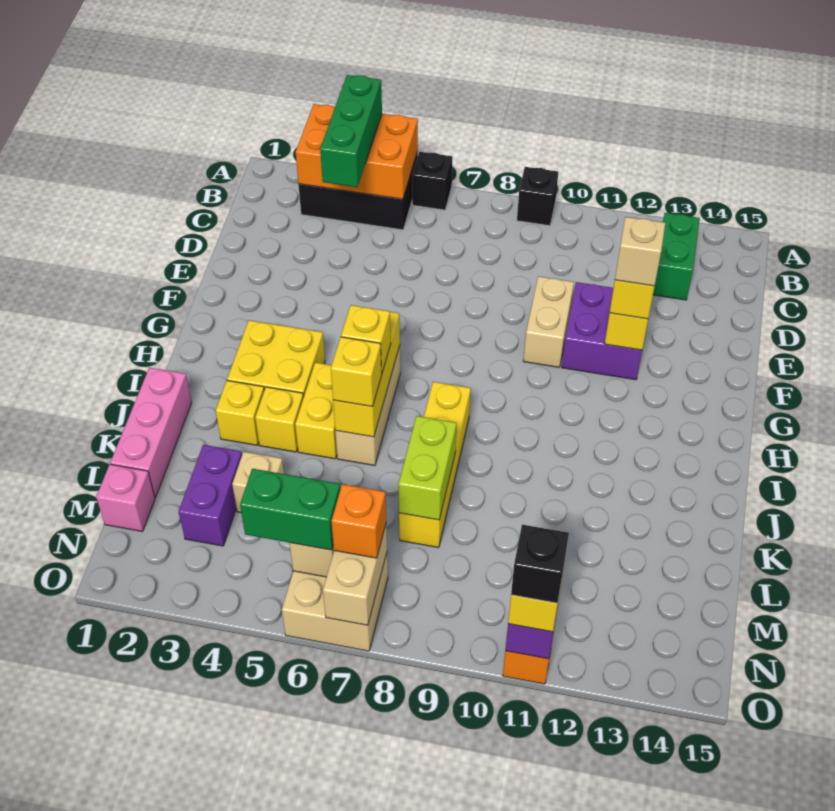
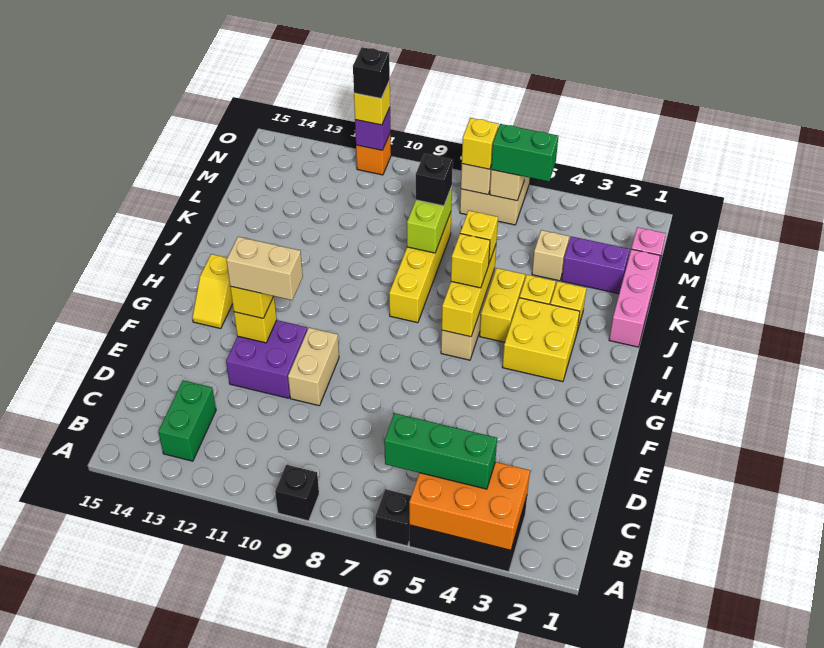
green brick A4:C4 level 3 -> green brick B4:B6 level 3
tan brick F12 level 4 -> tan brick F11:F12 level 4
none -> yellow slope G14:H14 level 1 top H
purple brick L3:M3 level 1 -> purple brick L2:L3 level 1
none -> black brick L8 level 3
orange brick N7 level 3 -> yellow brick N7 level 3

